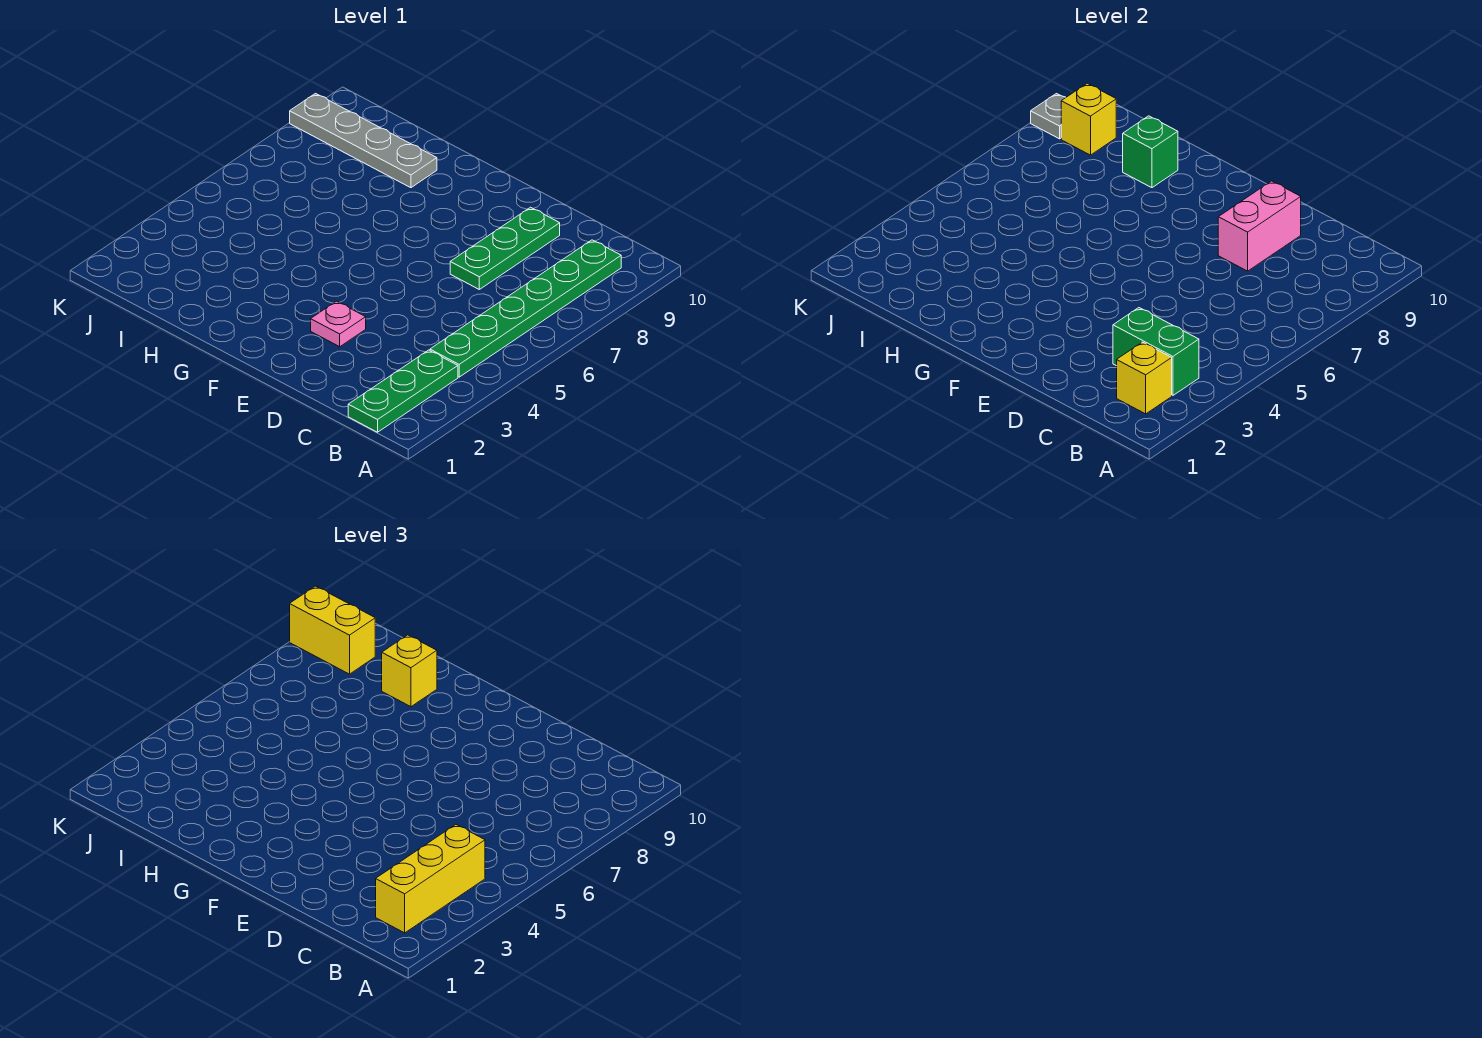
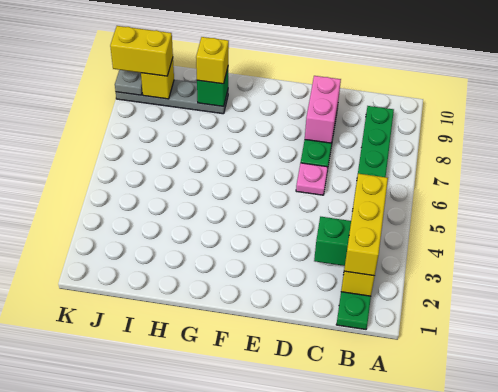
pink plate E3 level 1 -> pink plate D6 level 1

